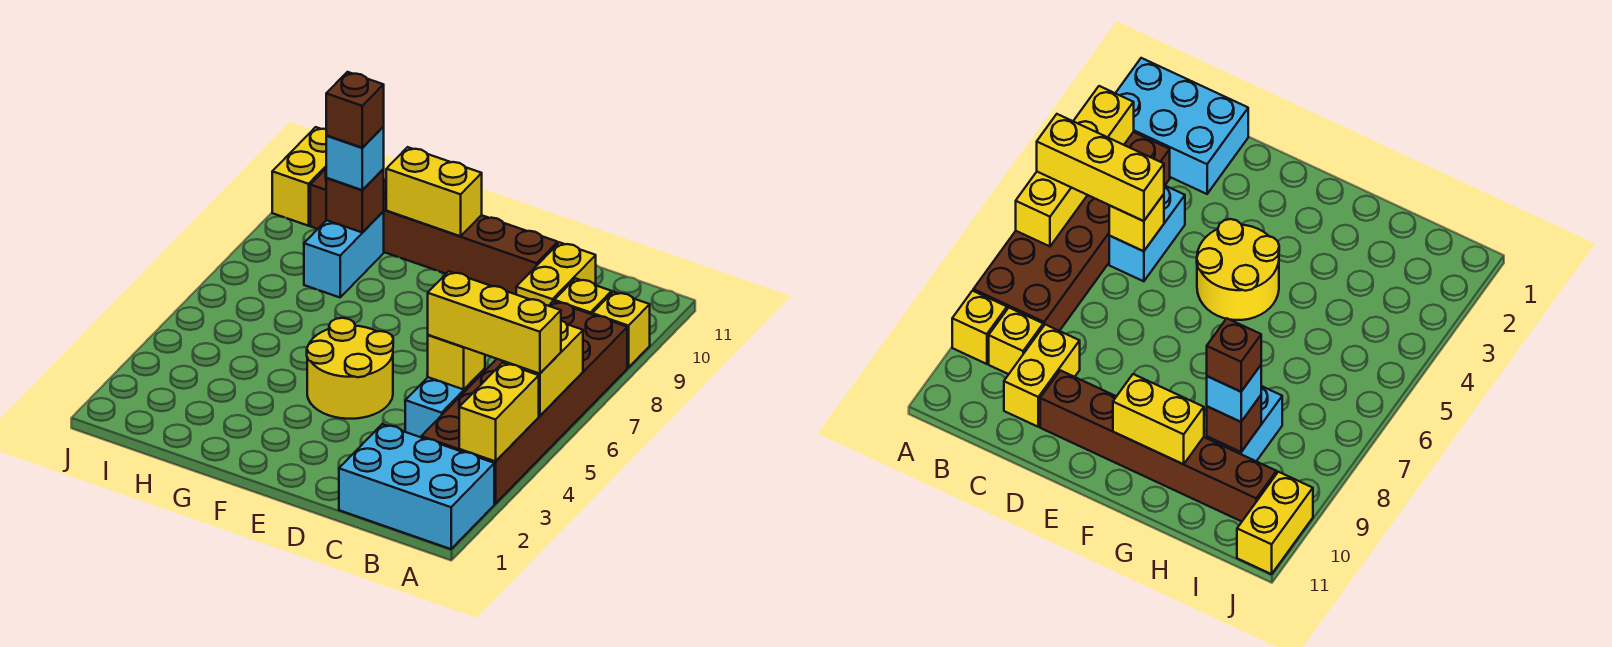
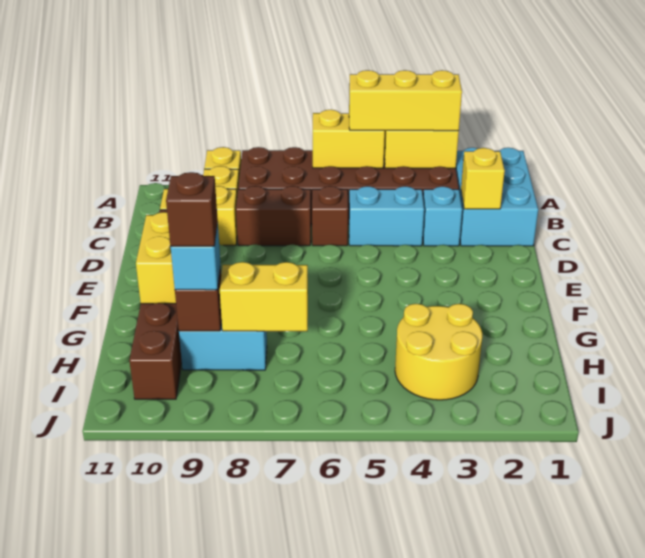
yellow brick A5:C5 level 3 -> yellow brick A3:A5 level 3
none -> cyan brick C3 level 1
yellow brick C5 level 2 -> yellow brick C2 level 2
none -> brown brick C6 level 1
none -> brown brick C7:C8 level 1
yellow round brick E4:F5 level 1 -> yellow round brick H3:I4 level 1
yellow brick J10:J11 level 1 -> yellow brick H7:H8 level 2

